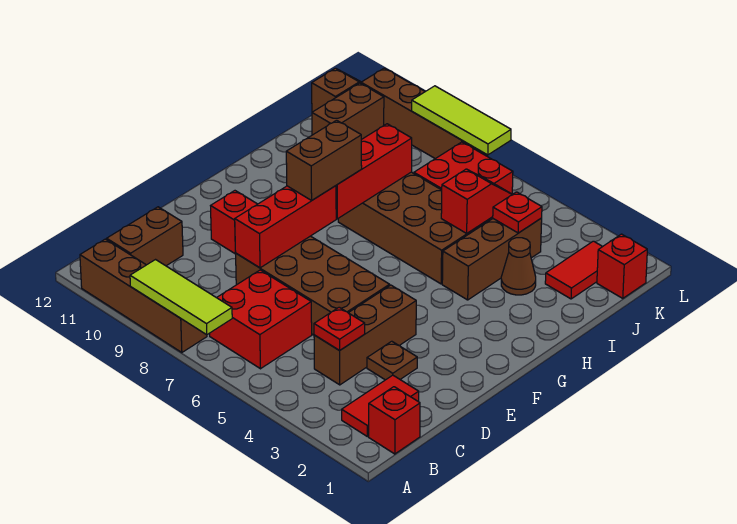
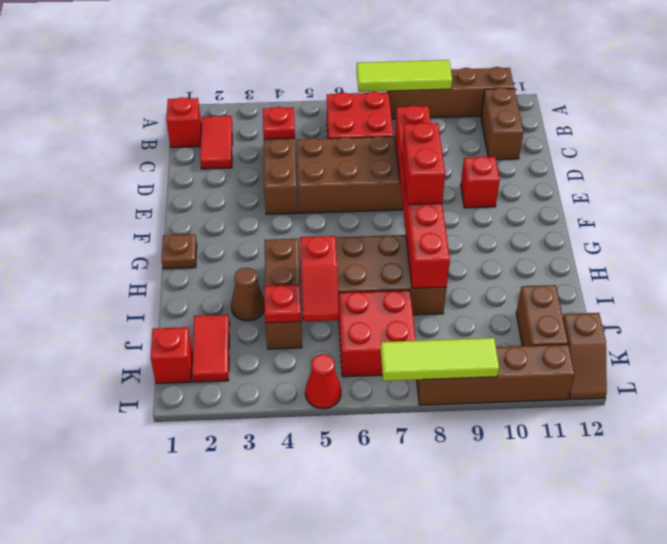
brown plate D3 level 1 -> brown plate G1 level 1
brown brick F8:G8 level 3 -> red brick F8:G8 level 3
none -> red cone L5 level 1

